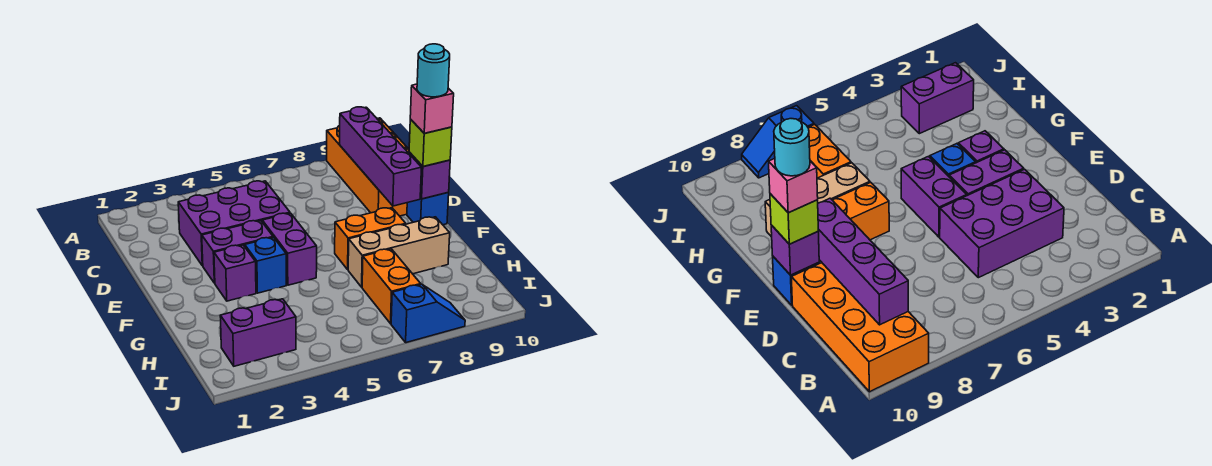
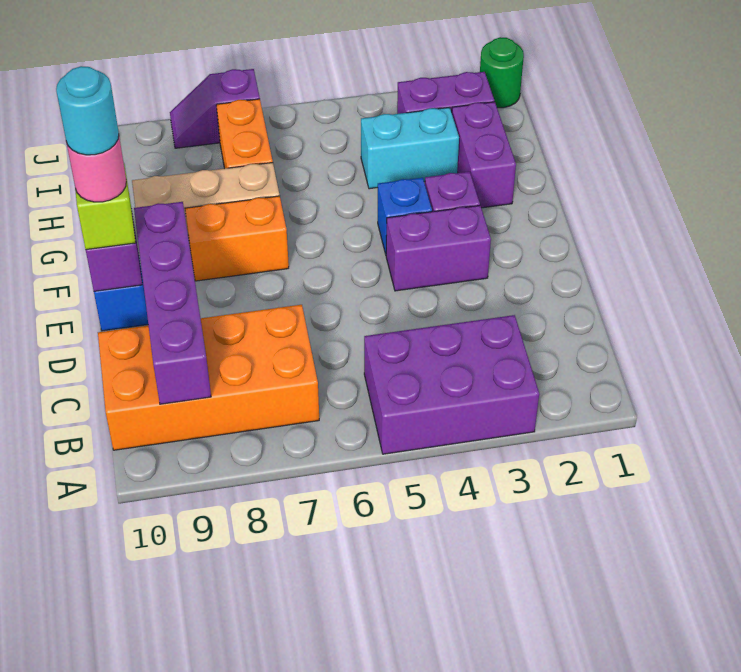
orange brick A9:D10 level 1 -> orange brick B7:C10 level 1
purple brick C3:D5 level 1 -> purple brick A3:B5 level 1
purple brick E5:F5 level 1 -> purple brick G2:H2 level 1
pink brick E10 level 4 -> pink round brick E10 level 4
none -> cyan brick H3:H4 level 1
none -> green round brick J1 level 1
blue slope J7:J8 level 1 top 7 -> purple slope J7:J8 level 1 top 7

